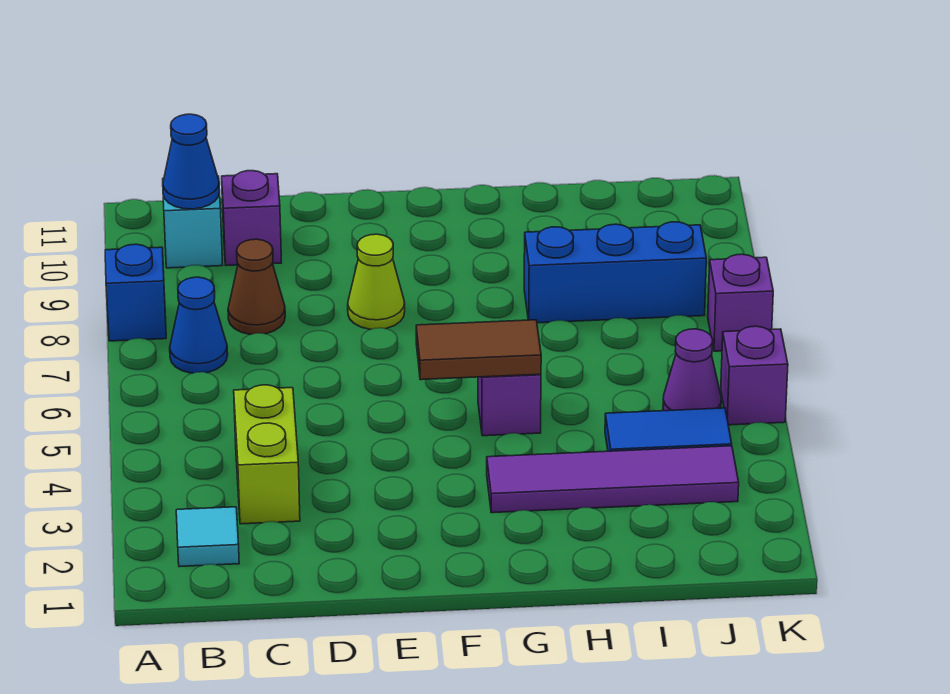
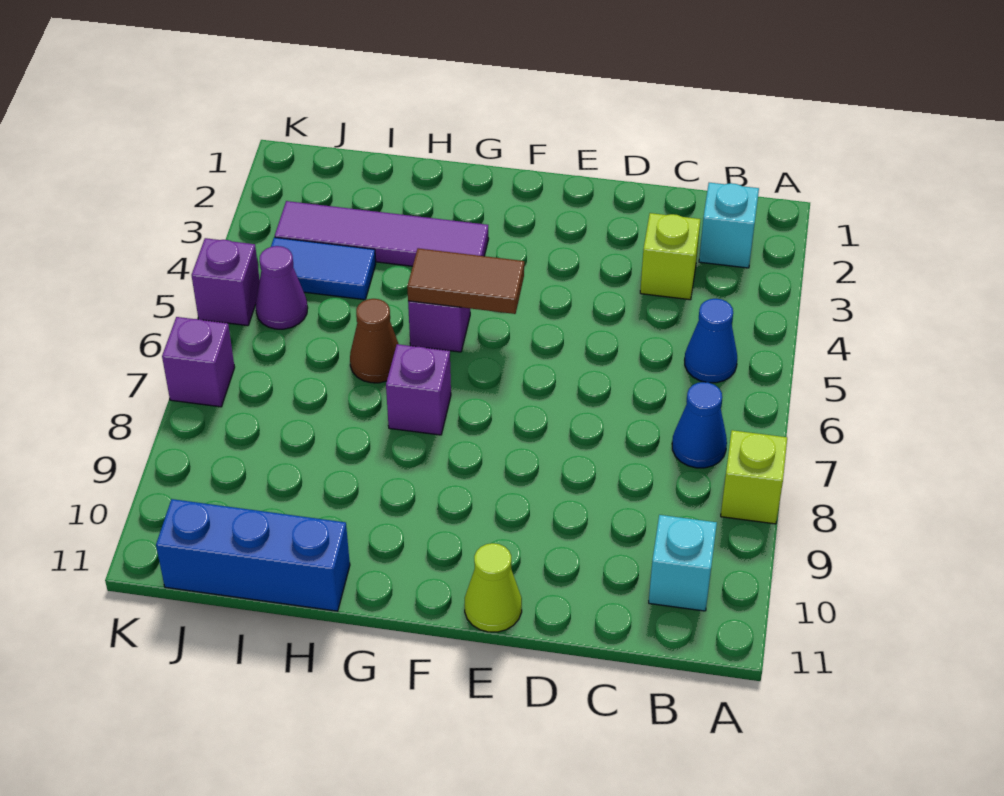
blue brick A8 level 1 -> lime brick A8 level 1
cyan tile B2 level 1 -> cyan brick B2 level 1
blue cone B10 level 2 -> blue cone B5 level 1
lime brick C3:C4 level 1 -> lime brick C3 level 1
brown cone C8 level 1 -> brown cone H6 level 1
purple brick C10 level 1 -> purple brick G7 level 1
lime cone E8 level 1 -> lime cone E11 level 1
blue brick H8:J8 level 1 -> blue brick H11:J11 level 1

